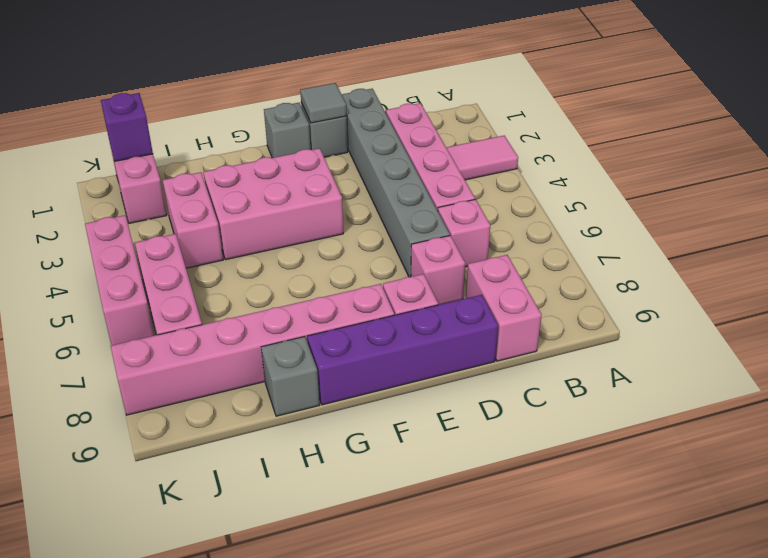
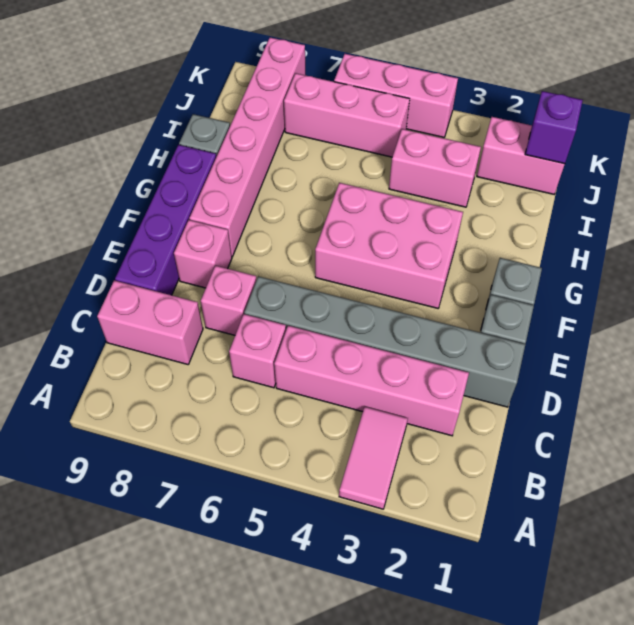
grey tile E1 level 2 -> none
pink brick F3:H4 level 1 -> pink brick F3:G5 level 1

